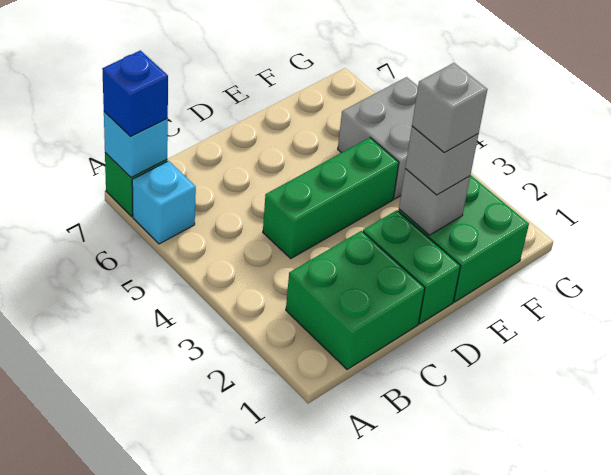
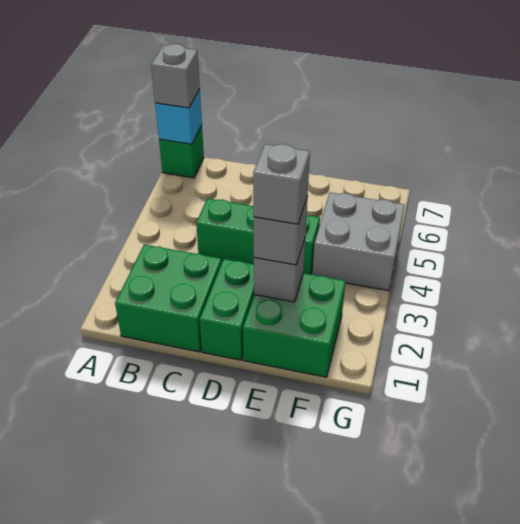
cyan brick A6 level 1 -> none
blue brick A7 level 3 -> grey brick A7 level 3

